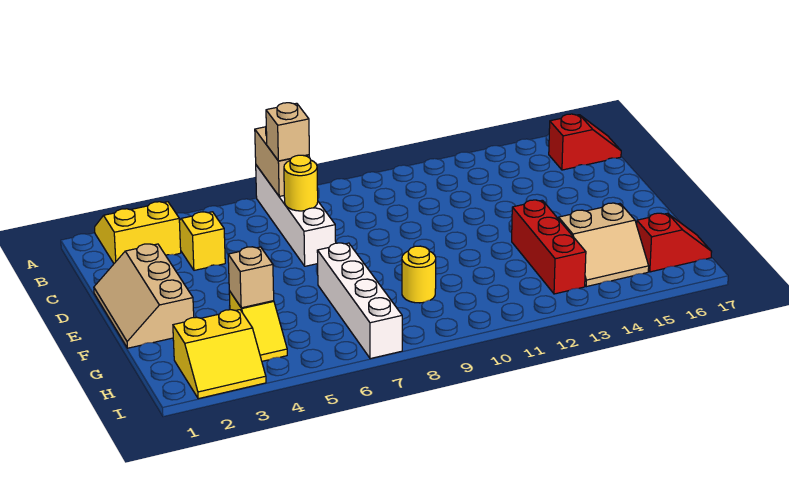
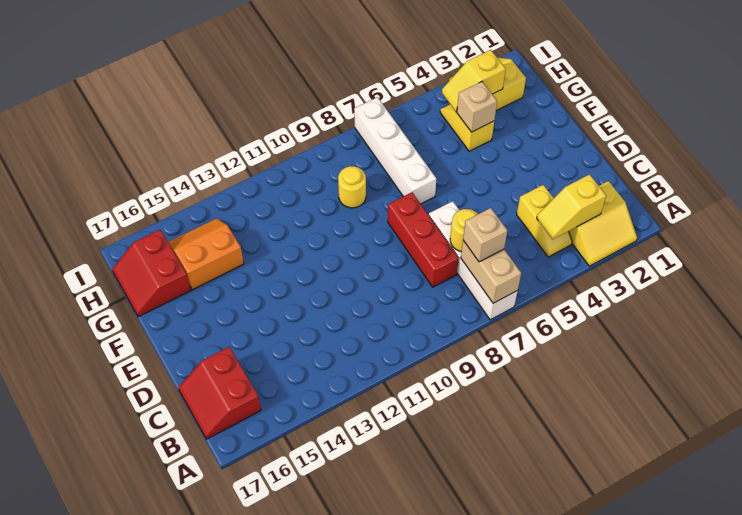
none -> yellow slope B3:B4 level 2 top 3
red slope B16:B17 level 1 top 16 -> red slope B16:C17 level 1 top 16
tan slope D1:F2 level 1 top 2 -> none
red brick F13:H13 level 1 -> red brick C8:E8 level 1
tan slope G14:H15 level 1 top G -> orange slope G14:H15 level 1 top G
none -> yellow slope H3:H4 level 2 top 3
red slope H16:H17 level 1 top 16 -> red slope G16:H17 level 1 top 16

